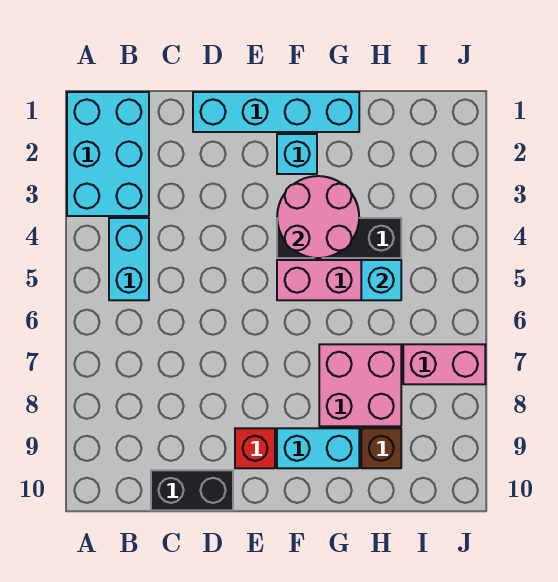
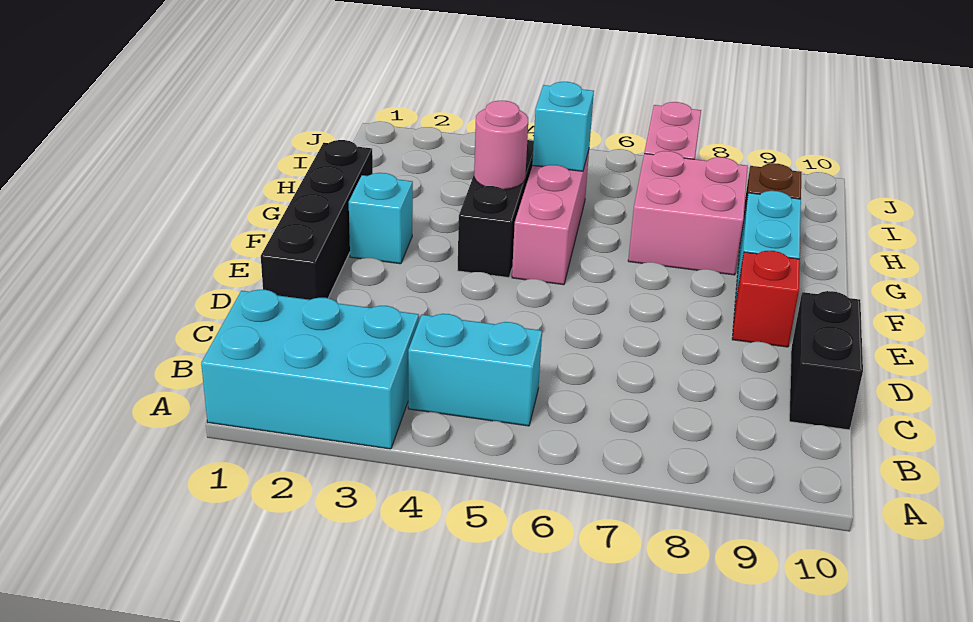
cyan brick D1:G1 level 1 -> black brick D1:G1 level 1
pink round brick F3:G4 level 2 -> pink round brick G4 level 2

